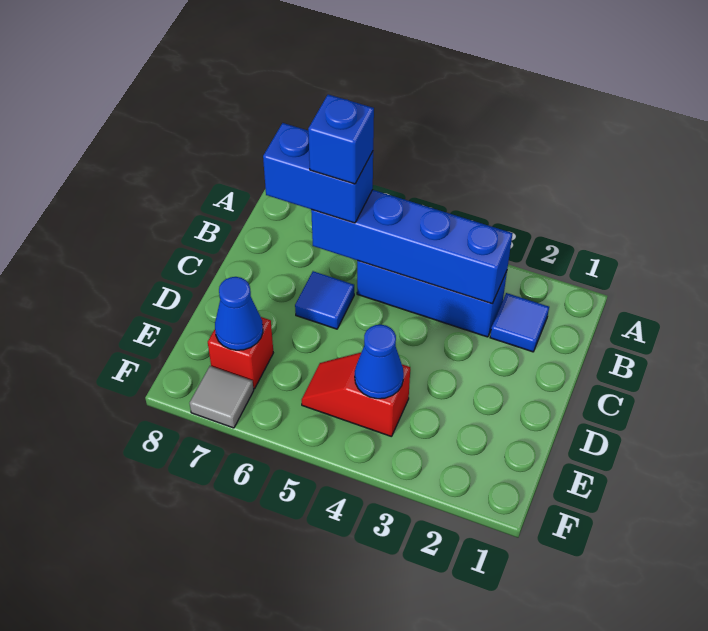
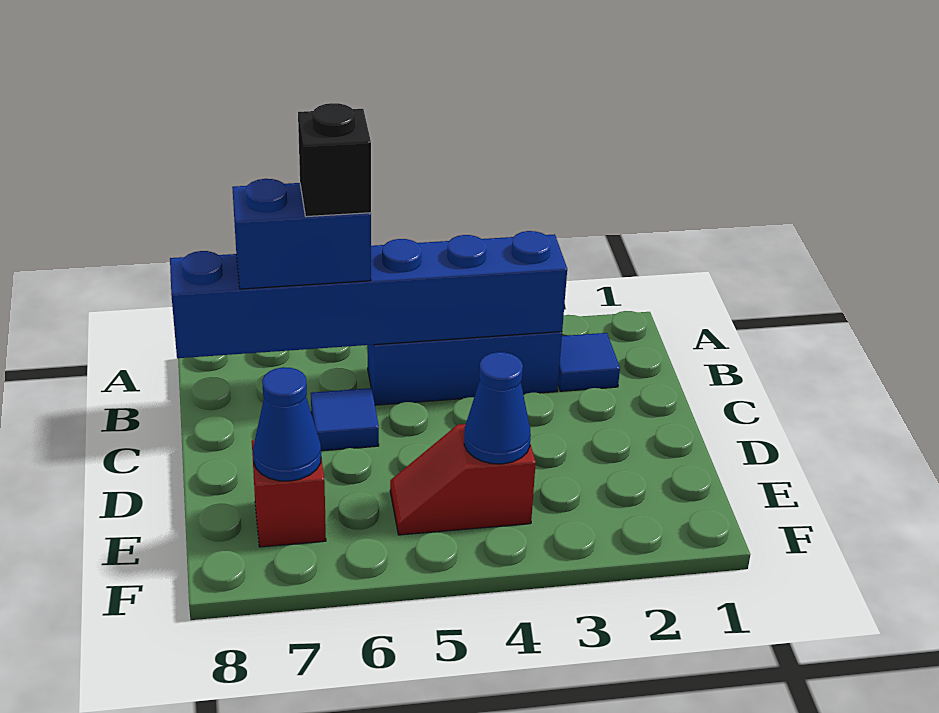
blue brick B3:B6 level 2 -> blue brick B3:B8 level 2
blue brick B6 level 4 -> black brick B6 level 4
grey tile F7 level 1 -> none

